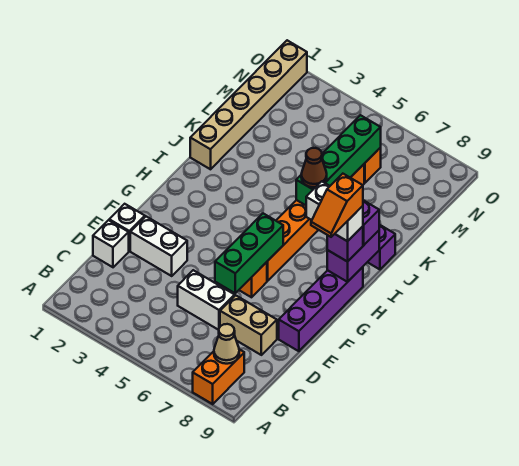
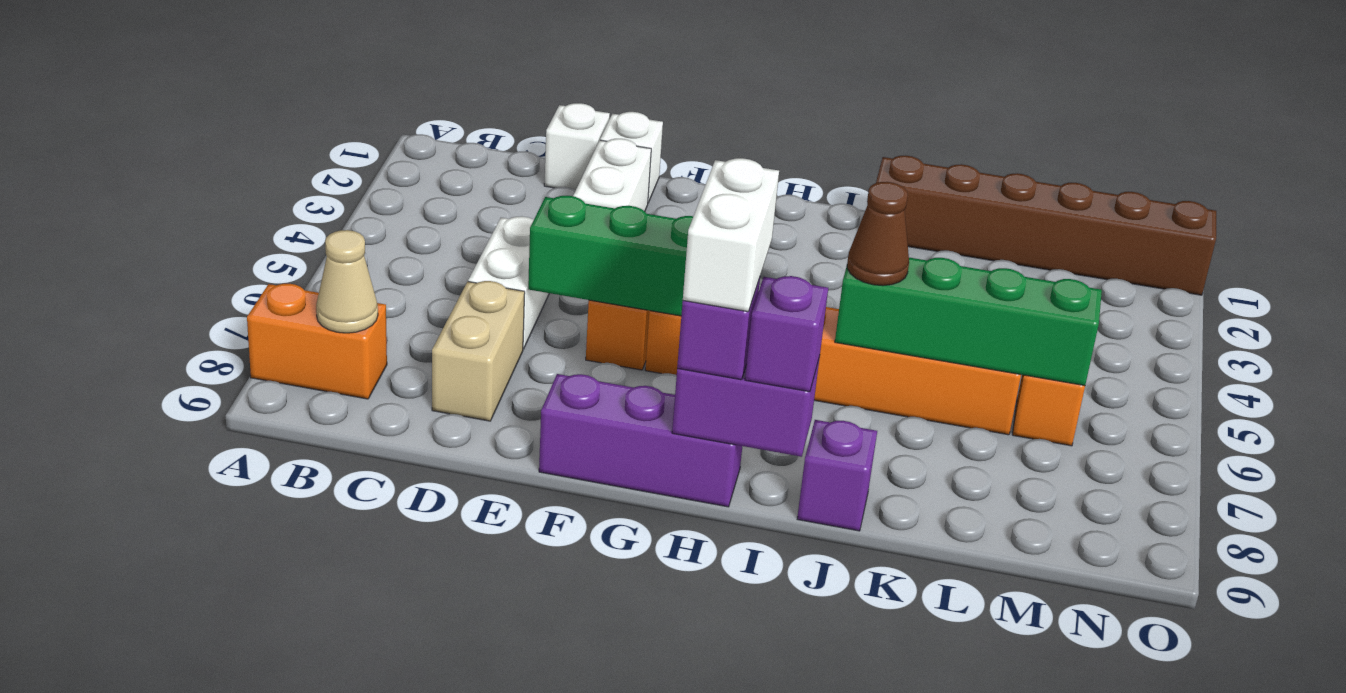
purple brick E9:H9 level 1 -> purple brick F9:H9 level 1
orange slope G9:H9 level 5 top H -> none
tan brick J1:O1 level 1 -> brown brick J1:O1 level 1

